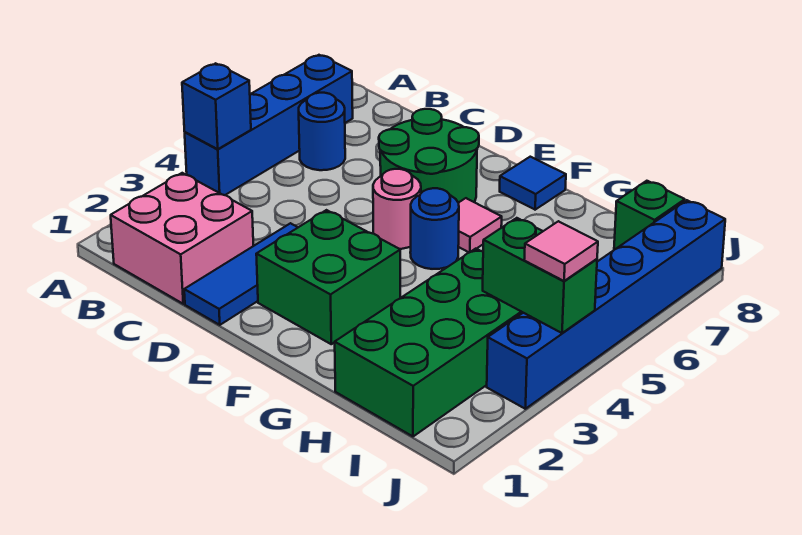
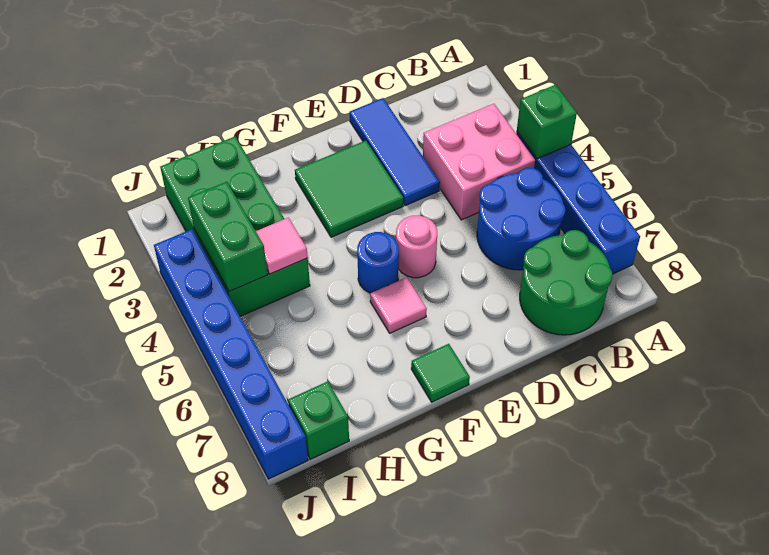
blue brick A4 level 2 -> green brick A4 level 2
pink brick B1:C2 level 1 -> pink brick B3:C4 level 1
blue round brick B6 level 1 -> blue round brick B5:C6 level 1
green round brick D6:E7 level 1 -> green round brick B7:C8 level 1
green brick E2:F3 level 1 -> green tile E2:F3 level 1
blue tile F8 level 1 -> green tile F8 level 1
green brick I4:J4 level 2 -> green brick I3:I4 level 2
pink tile J4 level 3 -> pink tile H4 level 2

